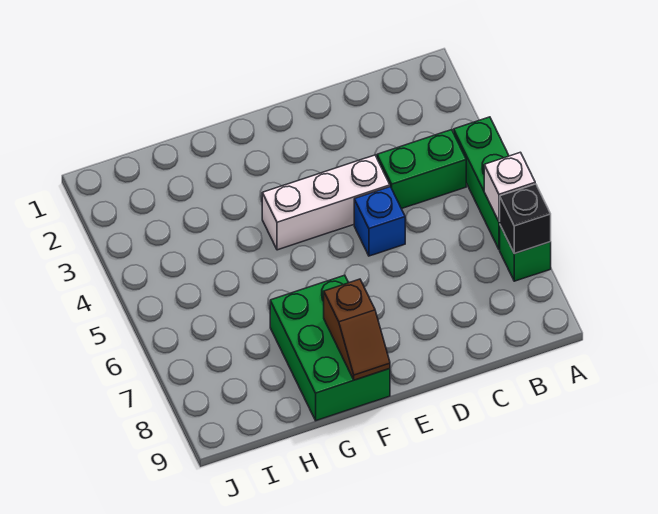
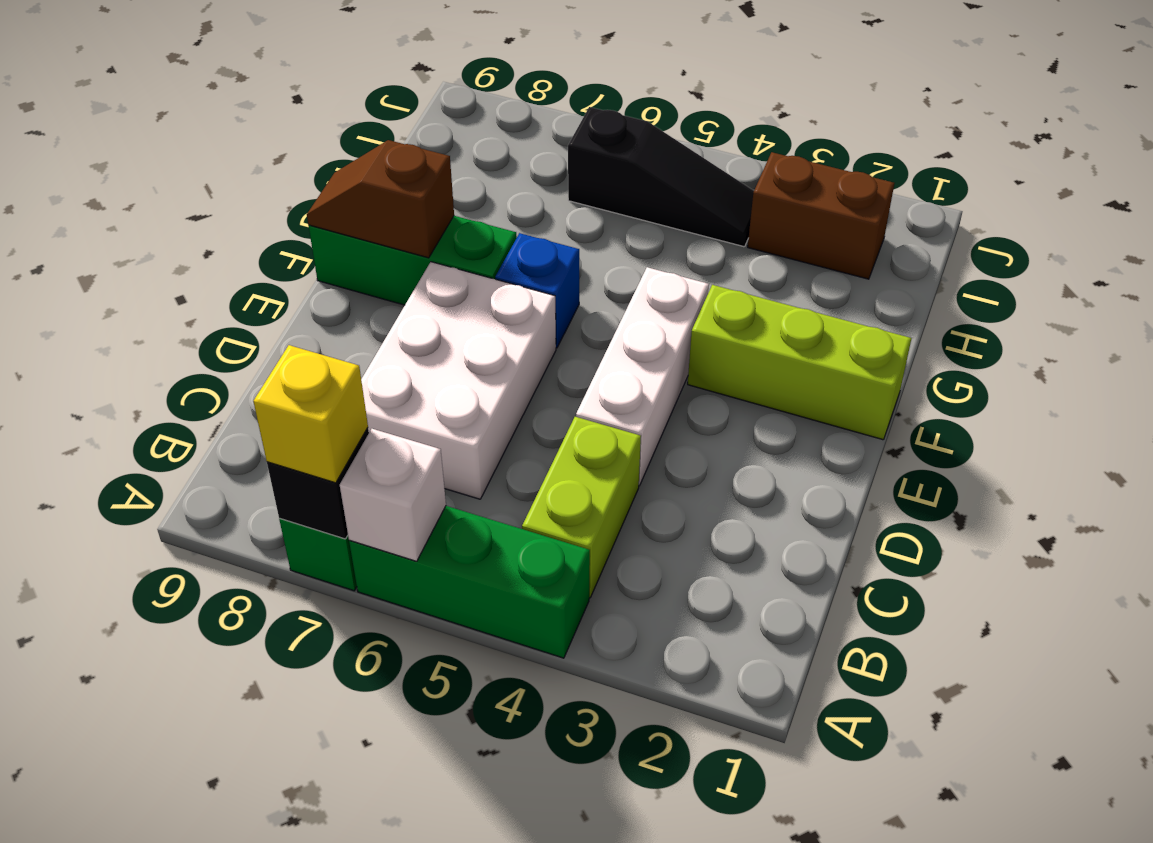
none -> yellow brick A7 level 3
green brick B4:C4 level 1 -> lime brick B4:C4 level 1
none -> white brick C6:E7 level 1
blue brick D5 level 1 -> blue brick F6 level 1
none -> lime brick F1:F3 level 1
green brick F7:G9 level 1 -> green brick F7:F9 level 1
none -> brown brick I2:I3 level 1
none -> black slope I4:I6 level 1 top 6

